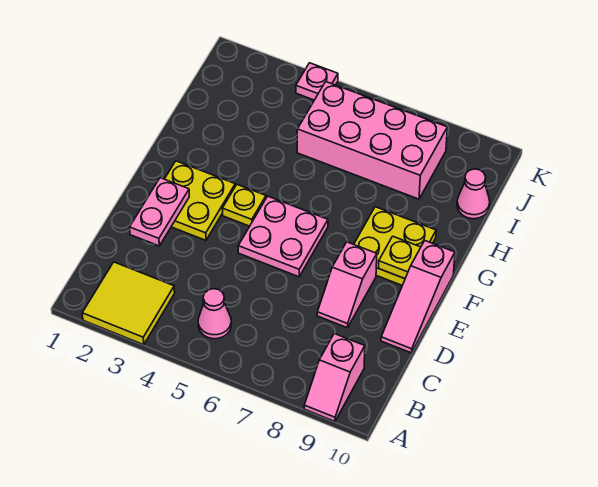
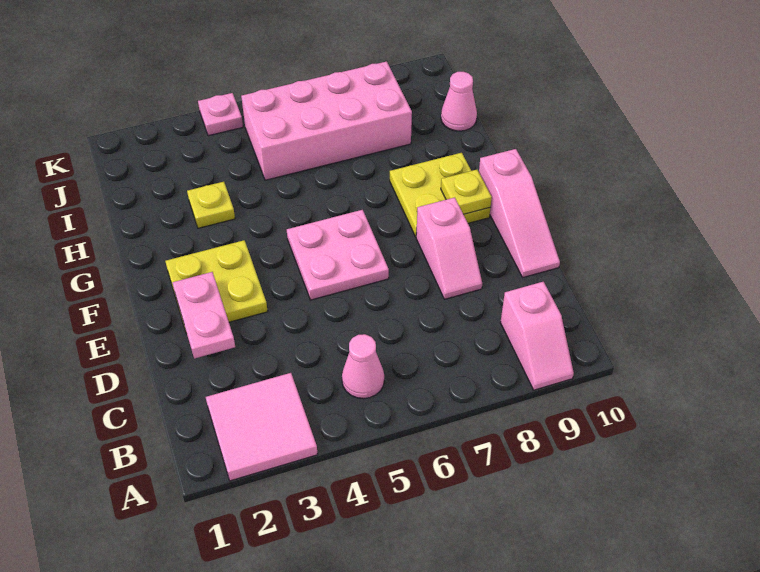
yellow tile A2:B3 level 1 -> pink tile A2:B3 level 1
yellow plate F4 level 1 -> yellow plate H3 level 1

